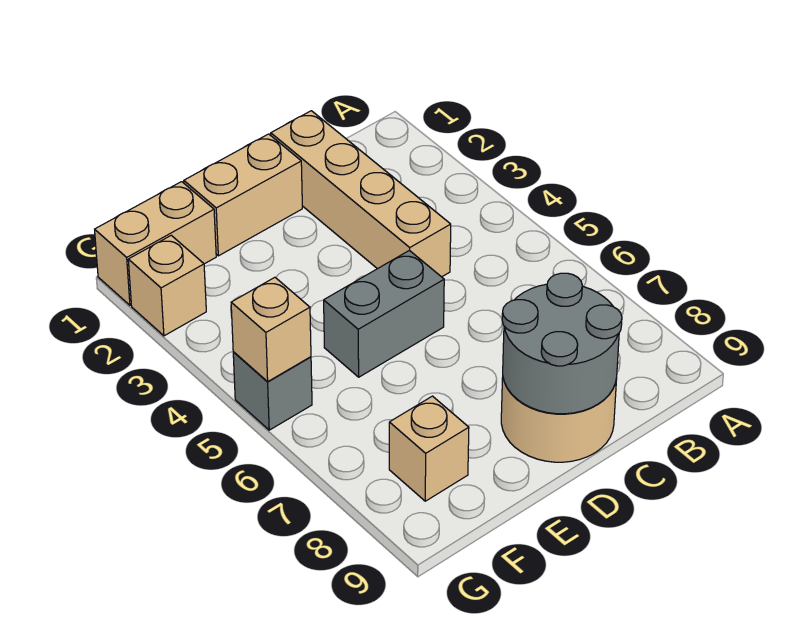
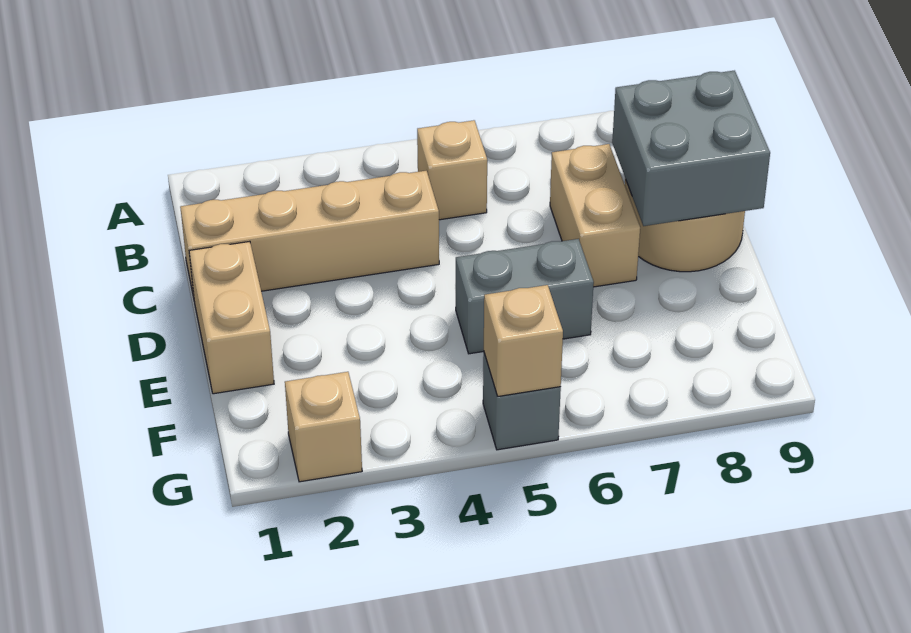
grey round brick C8:D9 level 2 -> grey brick C8:D9 level 2
grey brick D5:E5 level 1 -> grey brick E5:E6 level 1
tan brick F1:G1 level 1 -> tan brick C7:D7 level 1
tan brick F8 level 1 -> tan brick B5 level 1

